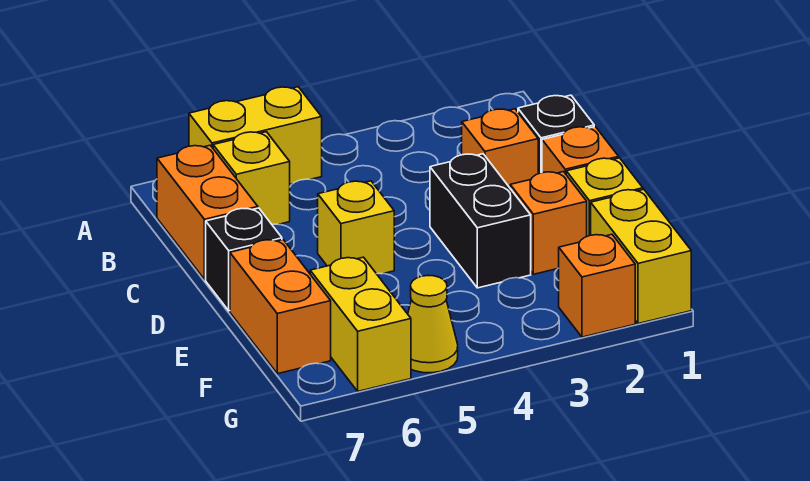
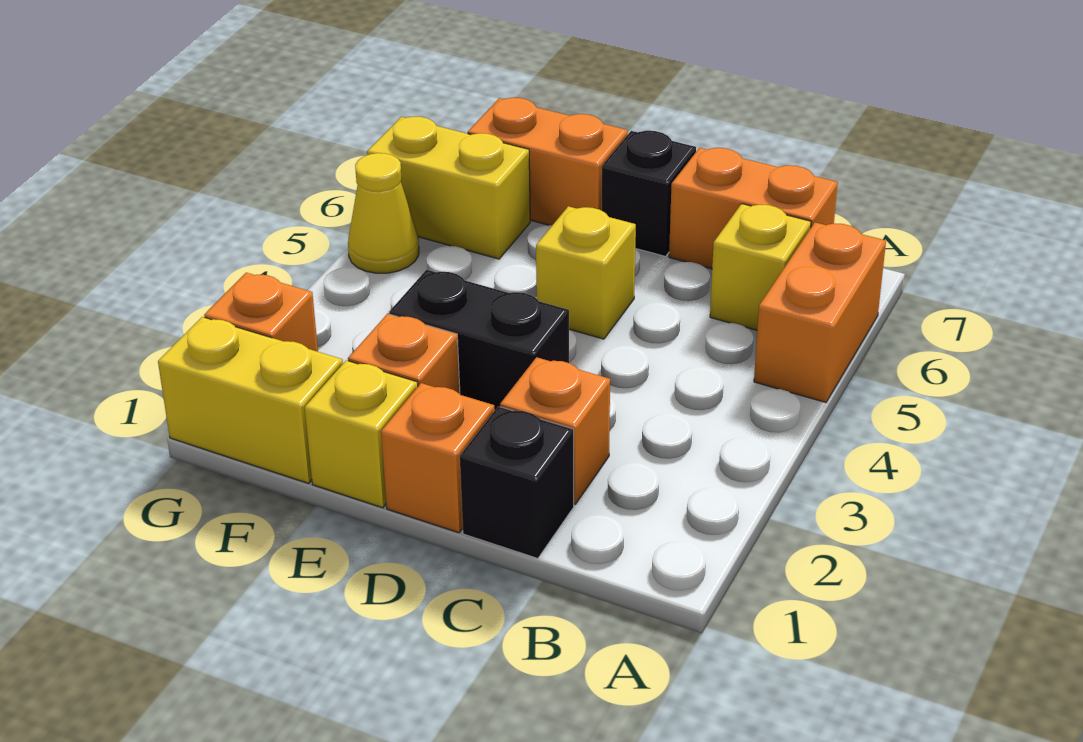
yellow brick A5:A6 level 1 -> orange brick A5:A6 level 1

